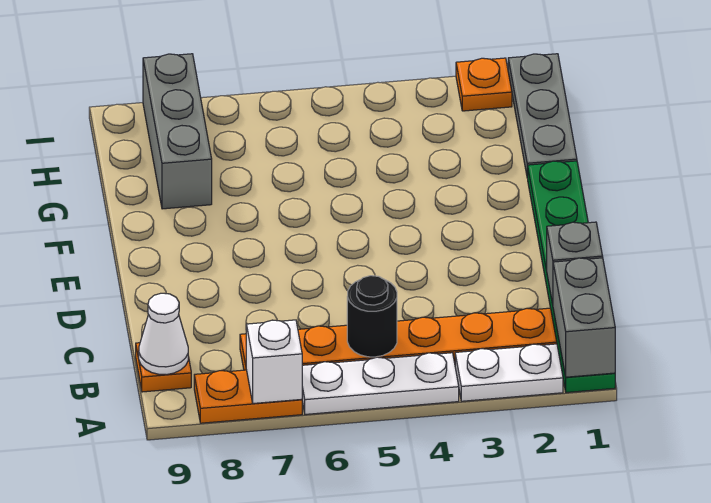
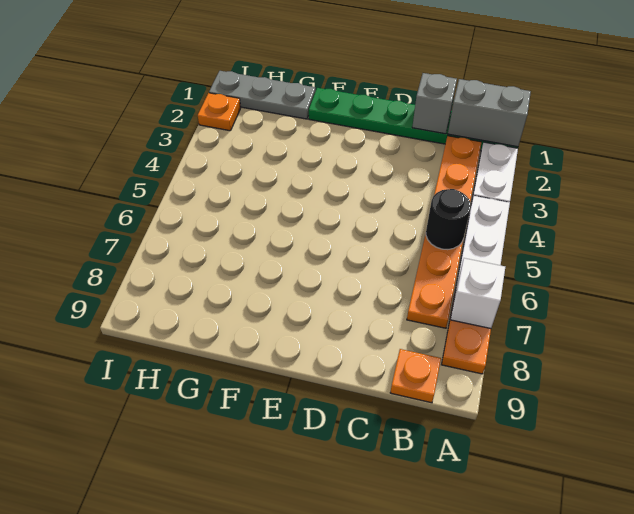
white cone B9 level 2 -> none
grey brick G8:I8 level 1 -> none

